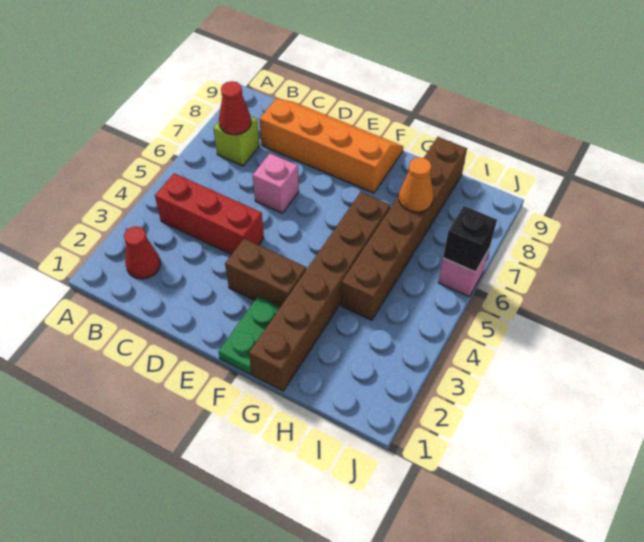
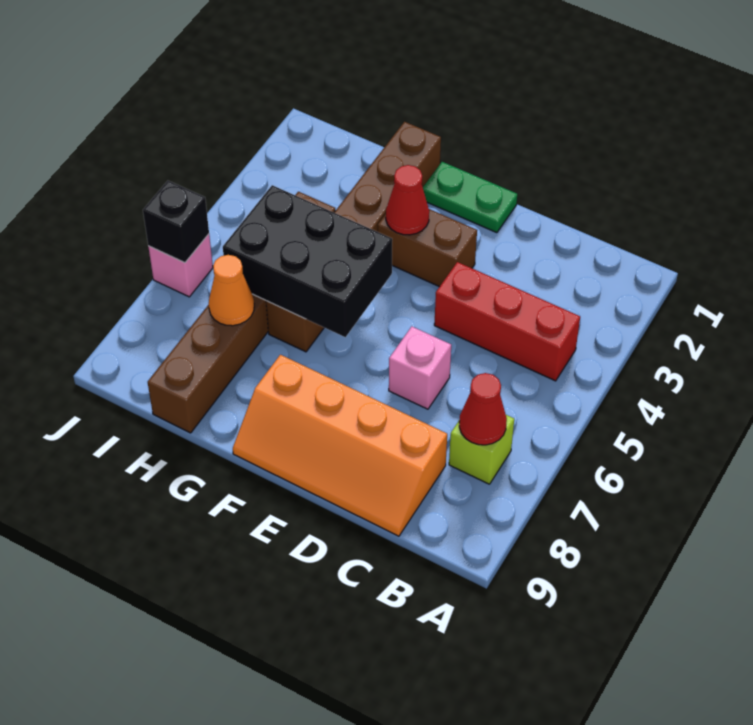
red cone B2 level 1 -> red cone F3 level 2
green plate F1:F2 level 1 -> green plate E1:F1 level 1
none -> black brick F5:H6 level 2

